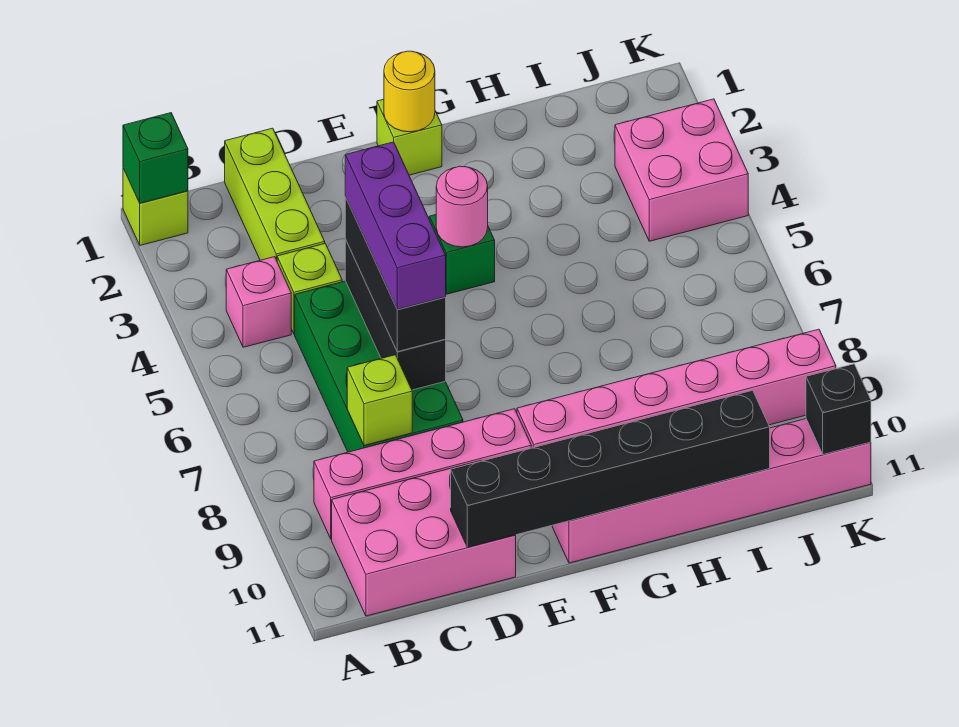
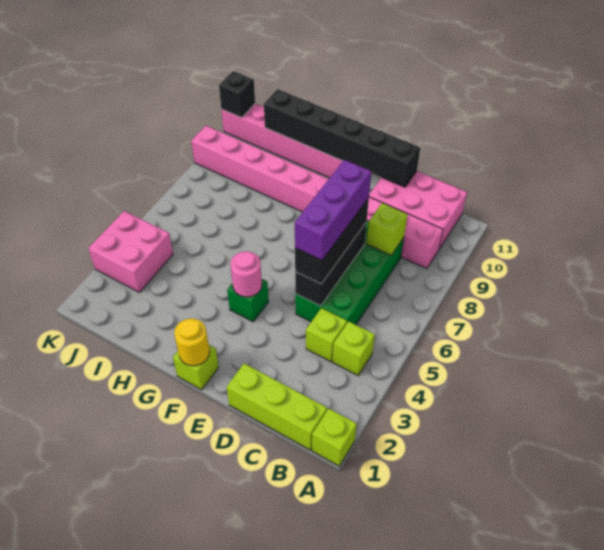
green brick A1 level 2 -> none
pink brick B4 level 1 -> lime brick B4 level 1
lime brick C1:C3 level 1 -> lime brick B1:D1 level 1

